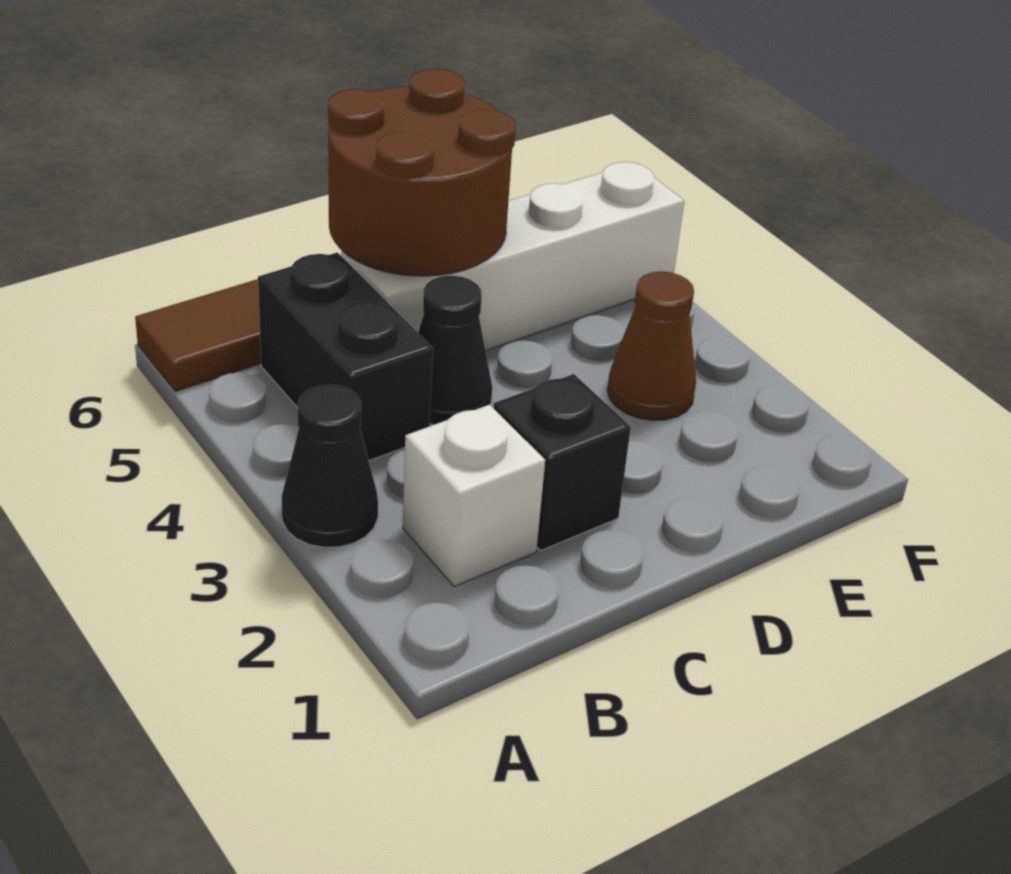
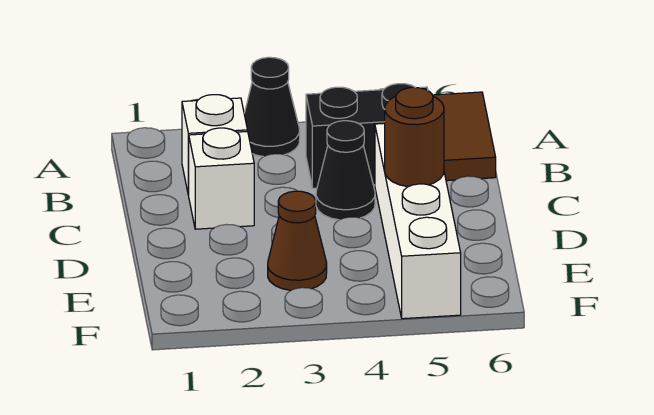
black brick C2 level 1 -> white brick C2 level 1
brown round brick C5:D6 level 2 -> brown round brick D5 level 2

